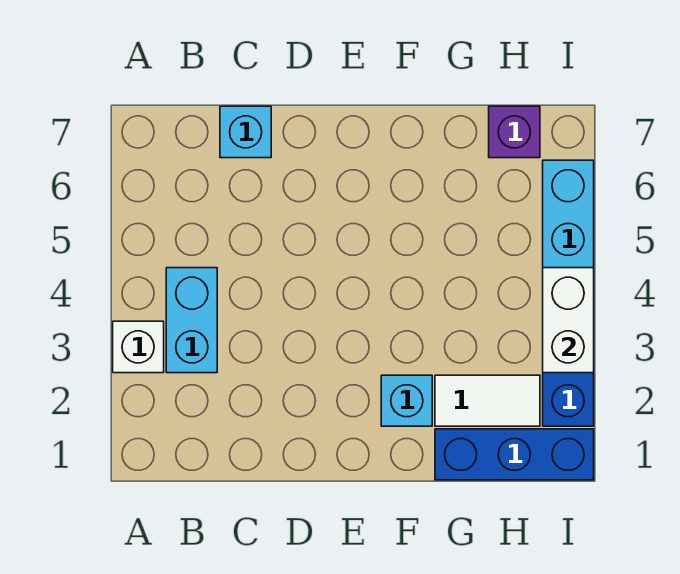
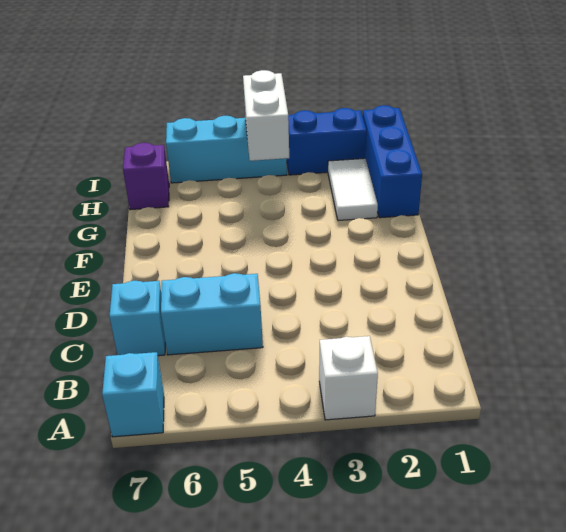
cyan brick B3:B4 level 1 -> cyan brick C5:C6 level 1
cyan brick F2 level 1 -> cyan brick A7 level 1
white brick I3:I4 level 2 -> white brick H4:I4 level 2

